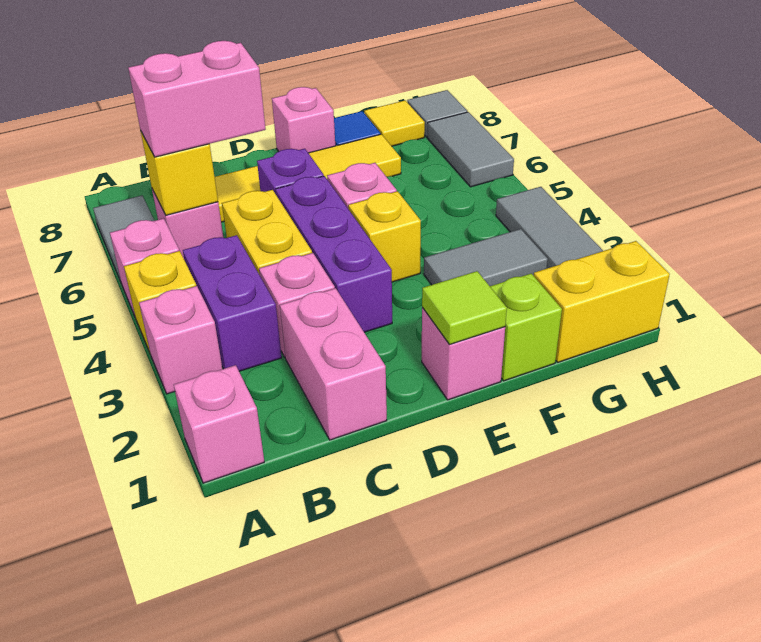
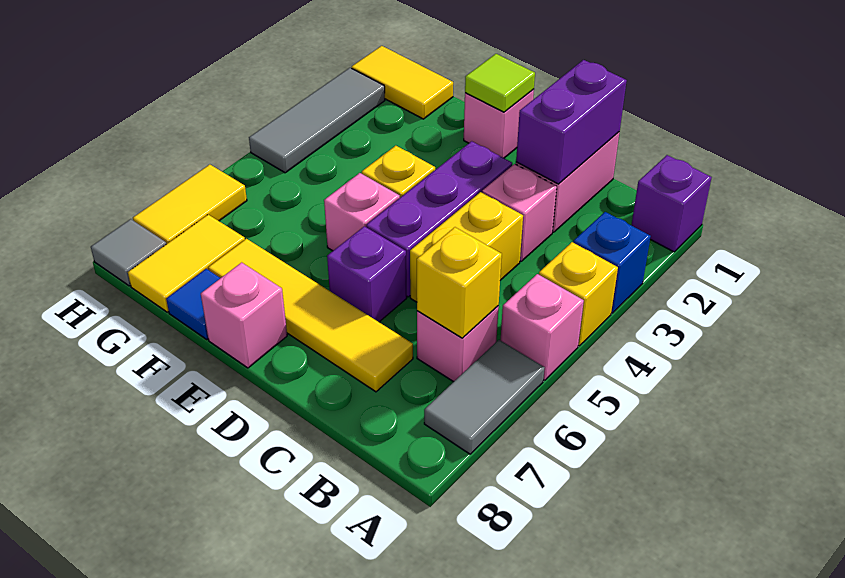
pink brick A1 level 1 -> purple brick A1 level 1
pink brick A3 level 1 -> blue brick A3 level 1
purple brick B3:B4 level 1 -> purple brick C1:C2 level 2
pink brick B6:C6 level 3 -> none
lime brick F1 level 1 -> none
grey tile F3:G3 level 1 -> none
yellow brick G1:H1 level 1 -> yellow tile G1:H1 level 1
yellow tile G8 level 1 -> yellow tile G7:G8 level 1
grey tile H6:H7 level 1 -> yellow tile H6:H7 level 1

